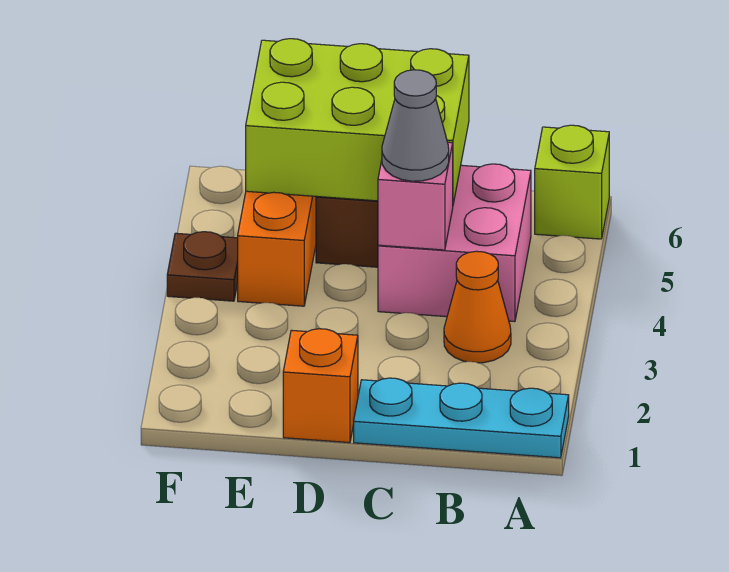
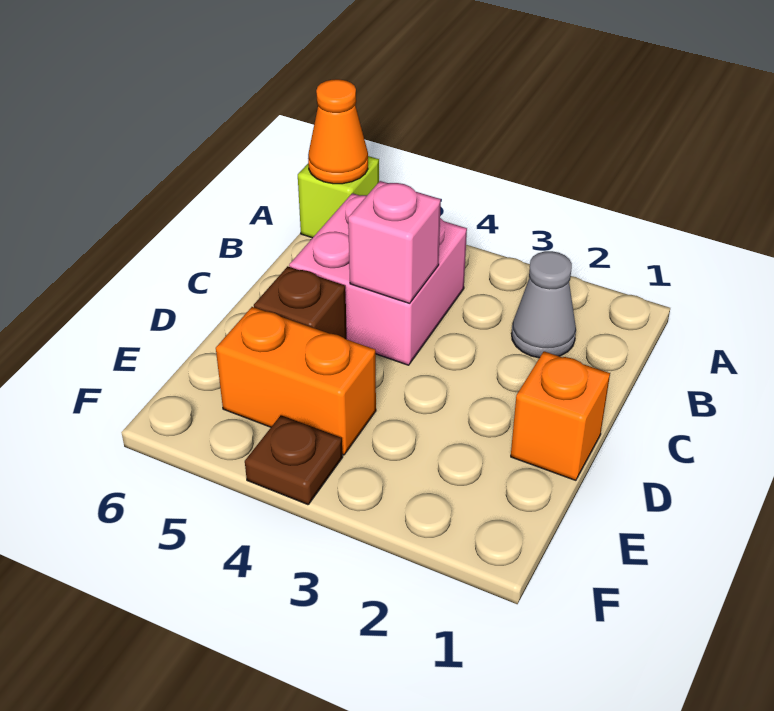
cyan plate A1:C1 level 1 -> none
orange cone B3 level 1 -> orange cone A6 level 2
grey cone C4 level 3 -> grey cone B2 level 1
lime brick C5:E6 level 2 -> none

